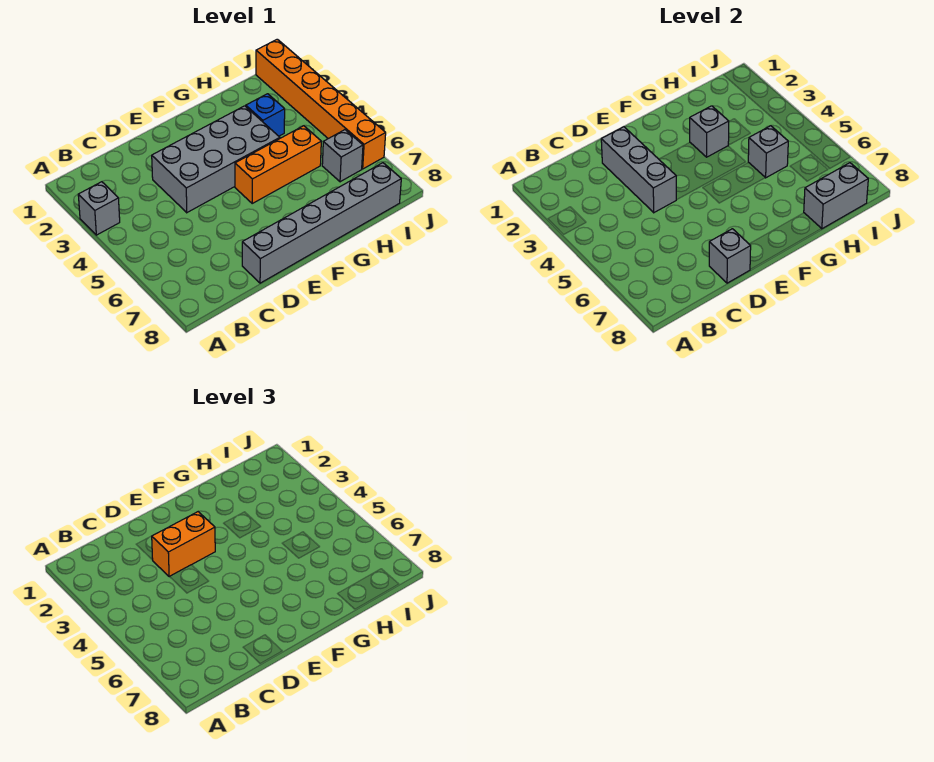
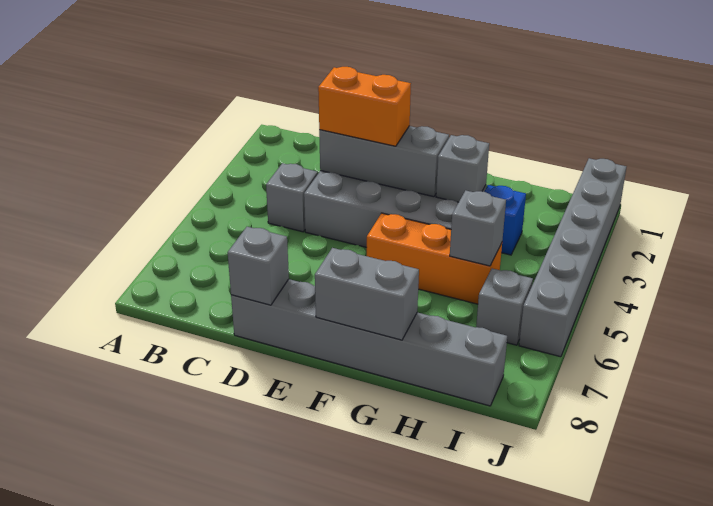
grey brick A3 level 1 -> grey brick C4 level 1
grey brick D2:D4 level 2 -> grey brick D3:F3 level 2
grey brick H8:I8 level 2 -> grey brick F8:G8 level 2
orange brick J1:J6 level 1 -> grey brick J1:J6 level 1

